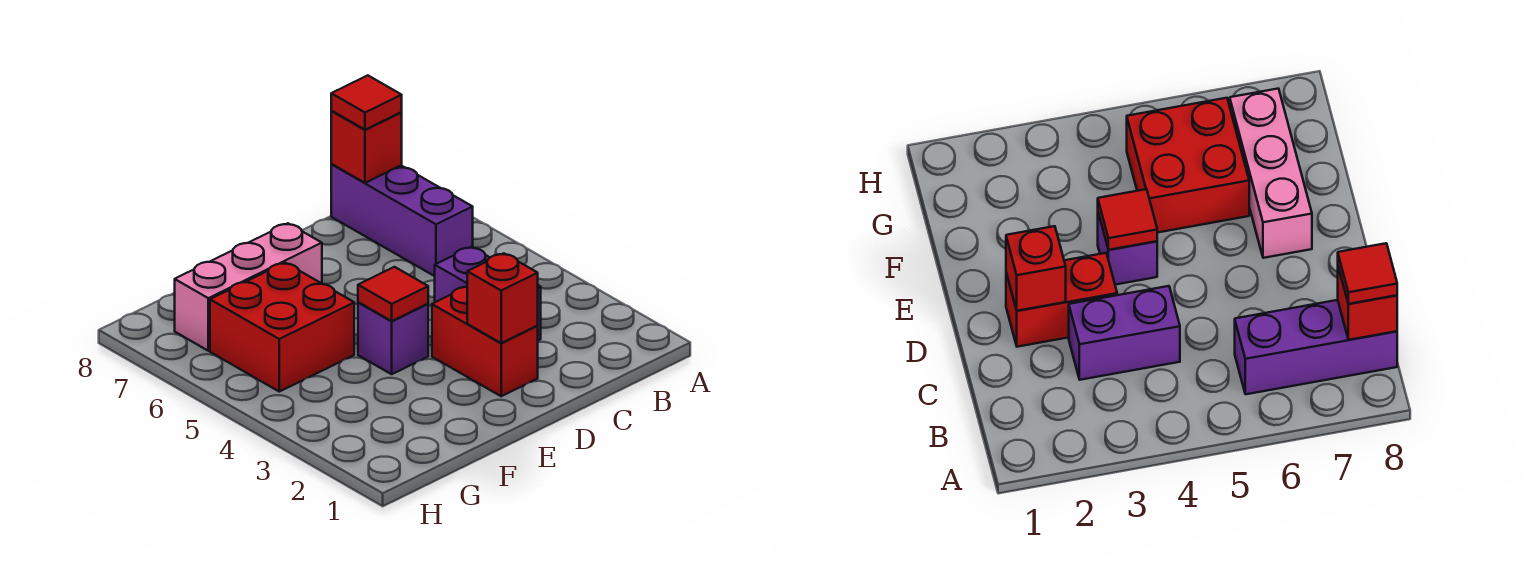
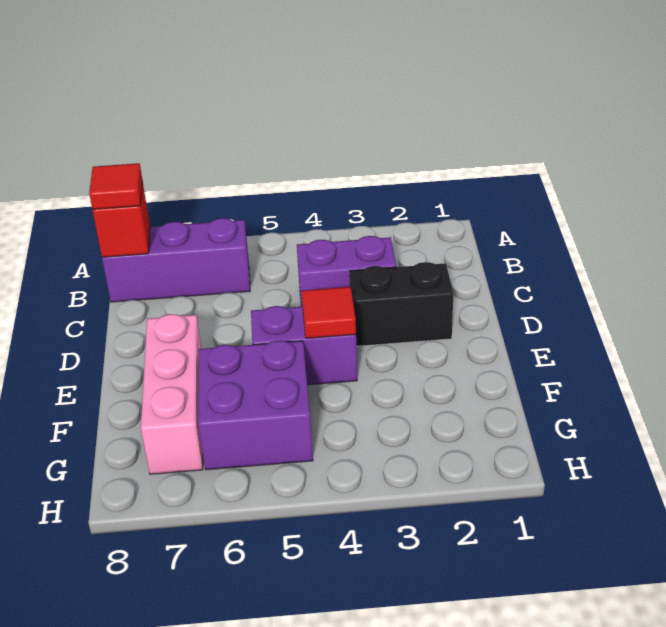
red brick D2:D3 level 1 -> black brick D2:D3 level 1
red brick D2 level 2 -> none
purple brick E4 level 1 -> purple brick E4:E5 level 1
red brick F5:G6 level 1 -> purple brick F5:G6 level 1

